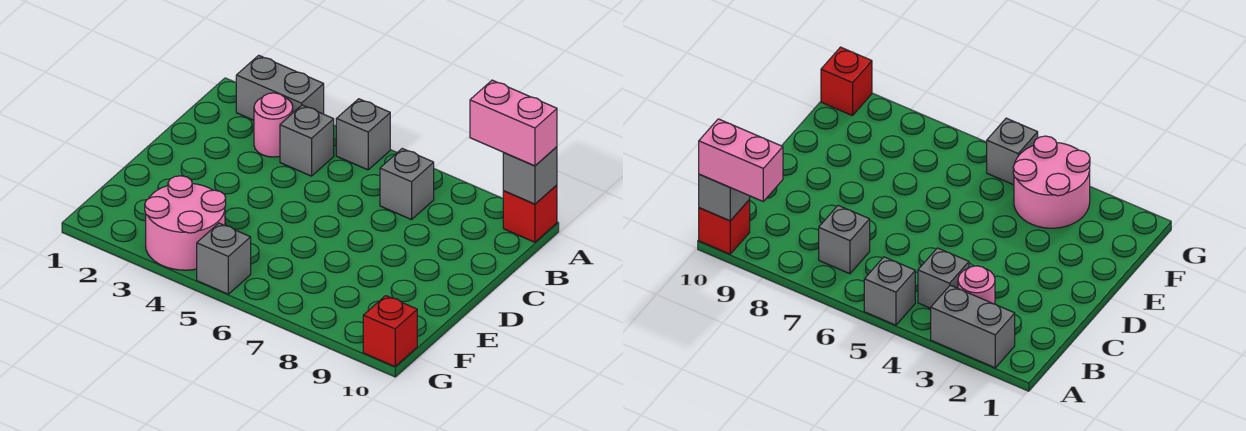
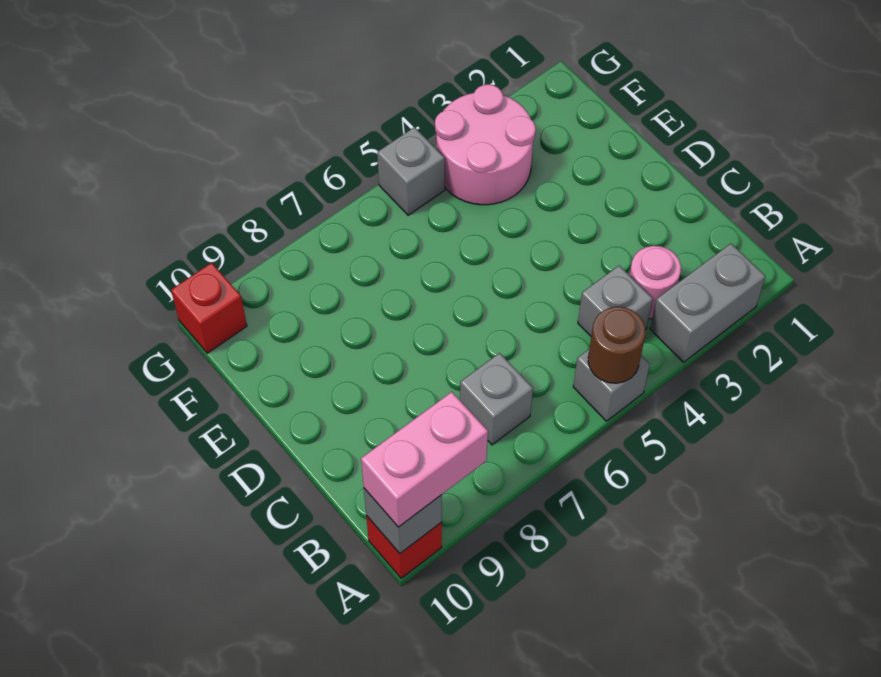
none -> brown round brick A5 level 2

